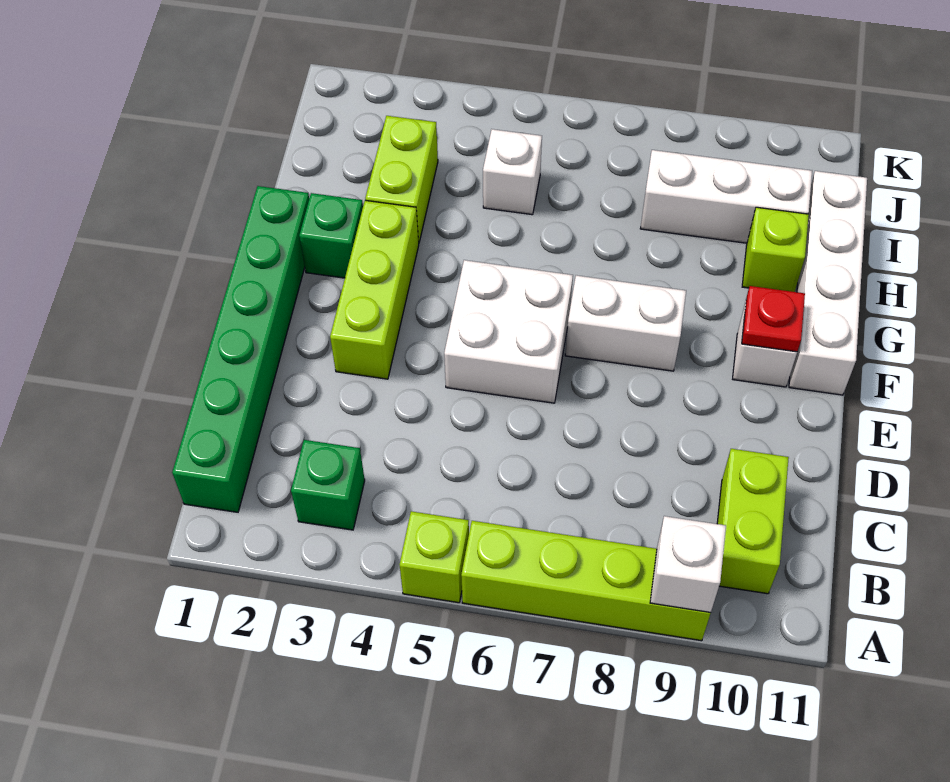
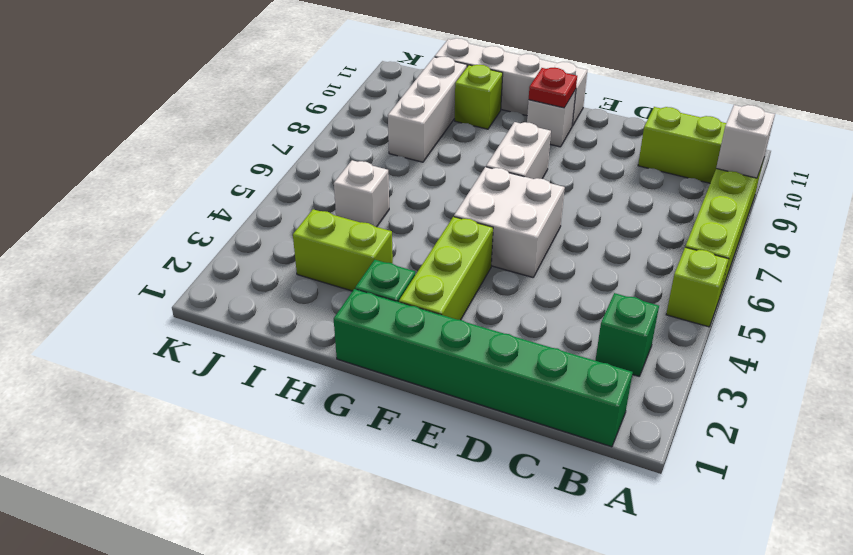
lime brick E3:G3 level 1 -> lime brick F2:F4 level 1

